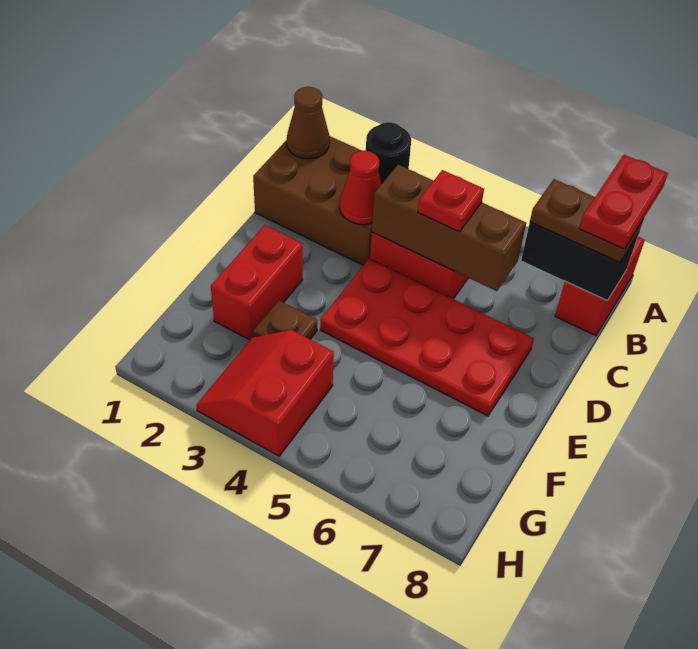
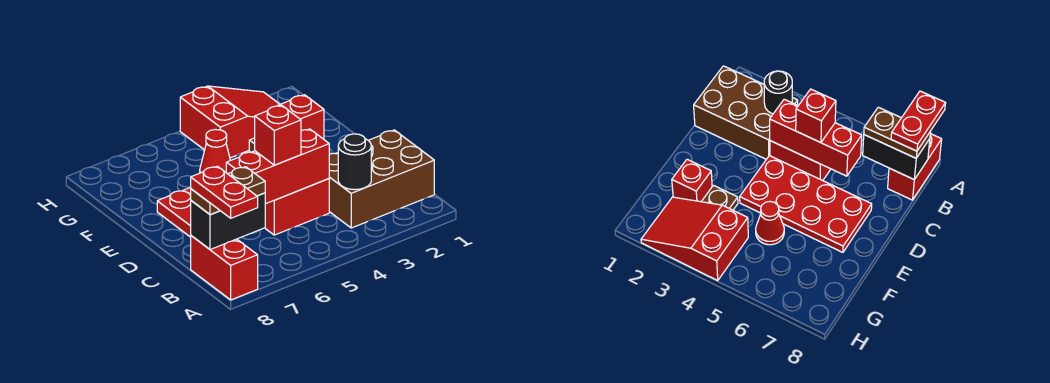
brown cone B1 level 2 -> none
red cone C3 level 2 -> red cone F5 level 1
brown brick C4:C6 level 2 -> red brick C4:C6 level 2
red plate C5 level 3 -> red brick C5 level 3
red brick E2:F2 level 1 -> red brick F2 level 1
red slope G3:H4 level 1 top 4 -> red slope G2:H4 level 1 top 4

